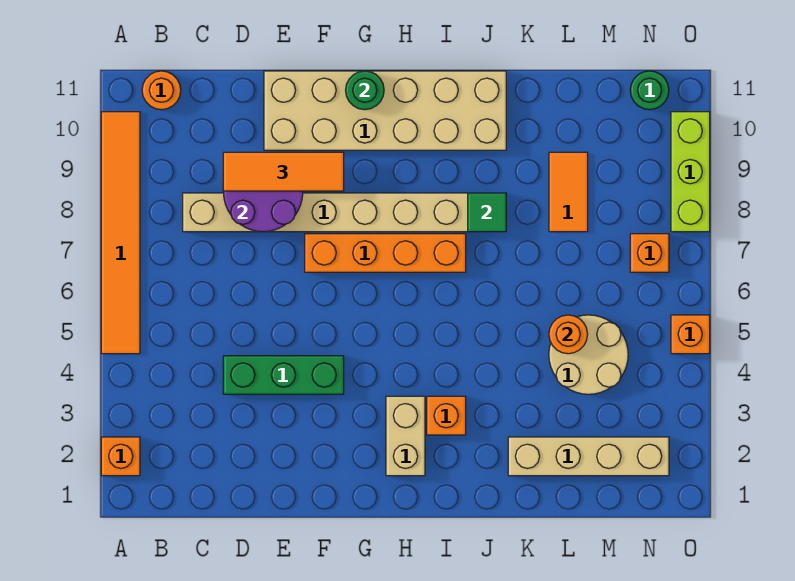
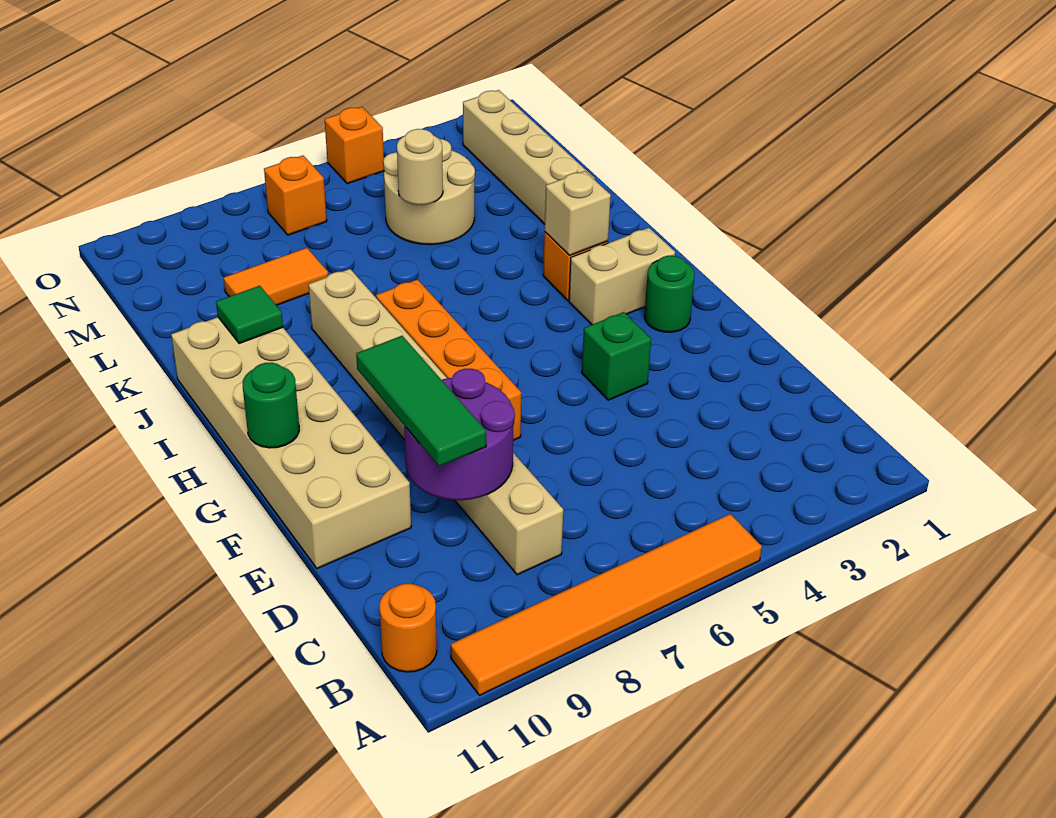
orange brick A2 level 1 -> none
green brick D4:F4 level 1 -> green brick F4 level 1
orange tile D9:F9 level 3 -> green tile D9:F9 level 3
none -> tan brick I3 level 2
green tile J8 level 2 -> green tile J10 level 2
orange round brick L5 level 2 -> tan round brick L5 level 2
green round brick N11 level 1 -> green round brick G2 level 1
lime brick O8:O10 level 1 -> none

